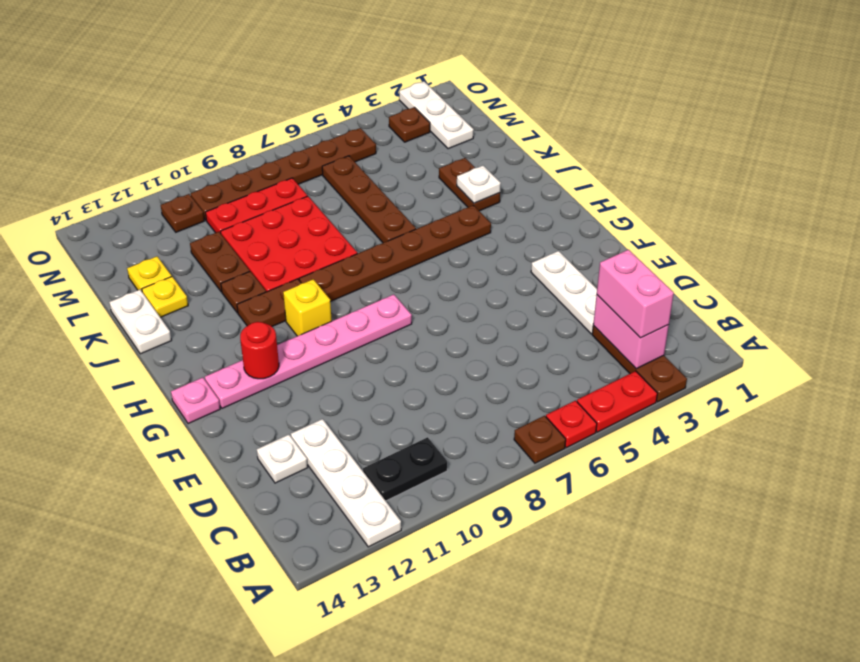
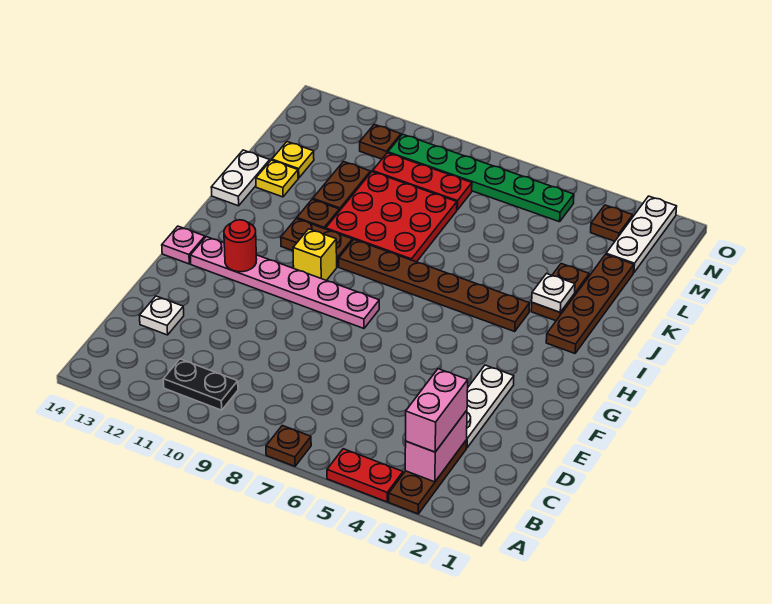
red plate A6 level 1 -> none
white plate A12:D12 level 1 -> none
brown plate J6:M6 level 1 -> brown plate I2:L2 level 1
brown plate N5:N10 level 1 -> green plate N5:N10 level 1

